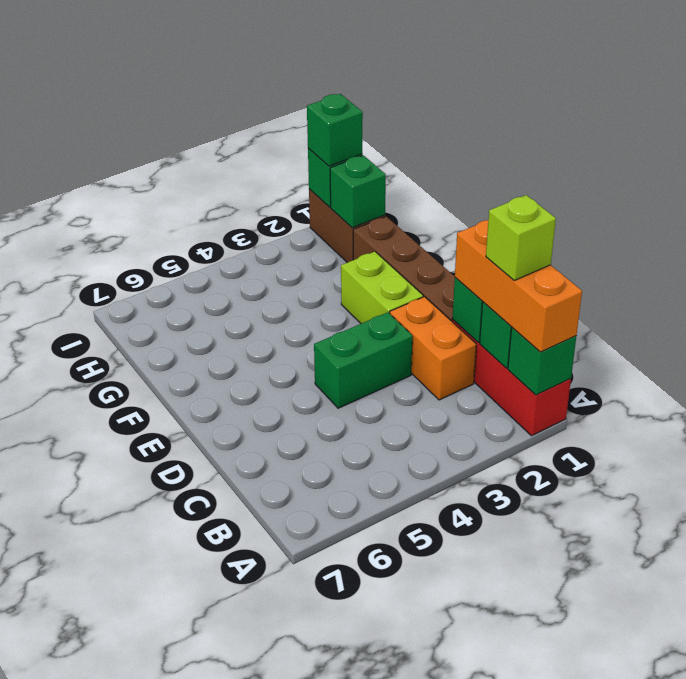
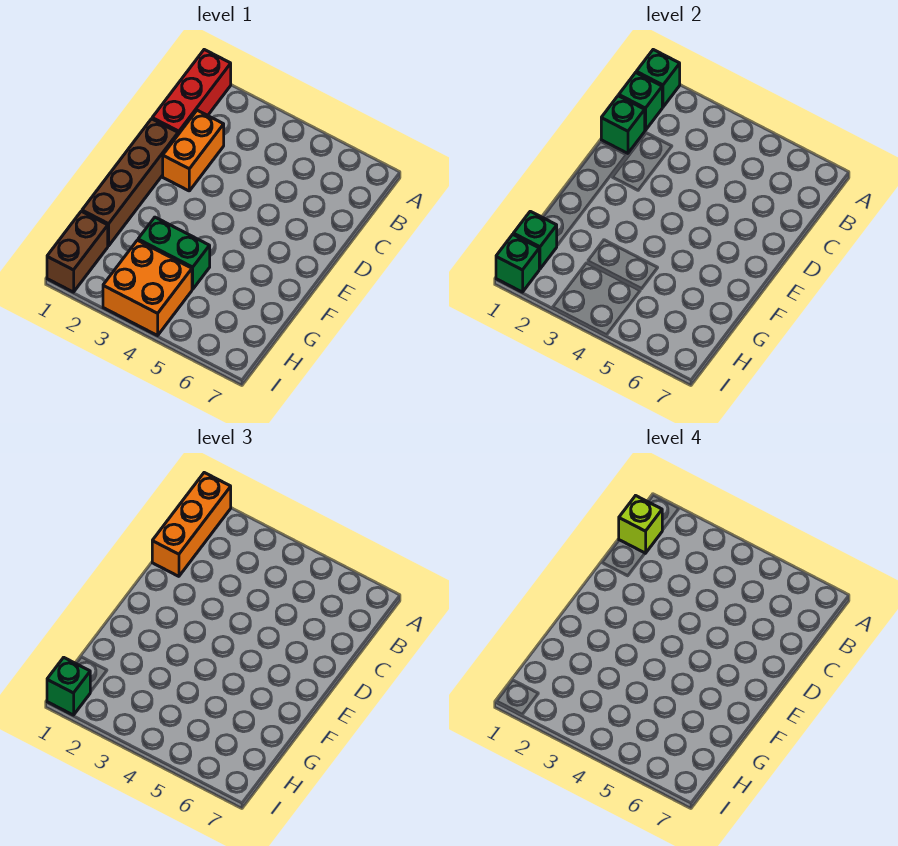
green brick D3:D4 level 1 -> green brick G3:G4 level 1
lime brick E2:F2 level 1 -> none
none -> orange brick H3:I4 level 1

